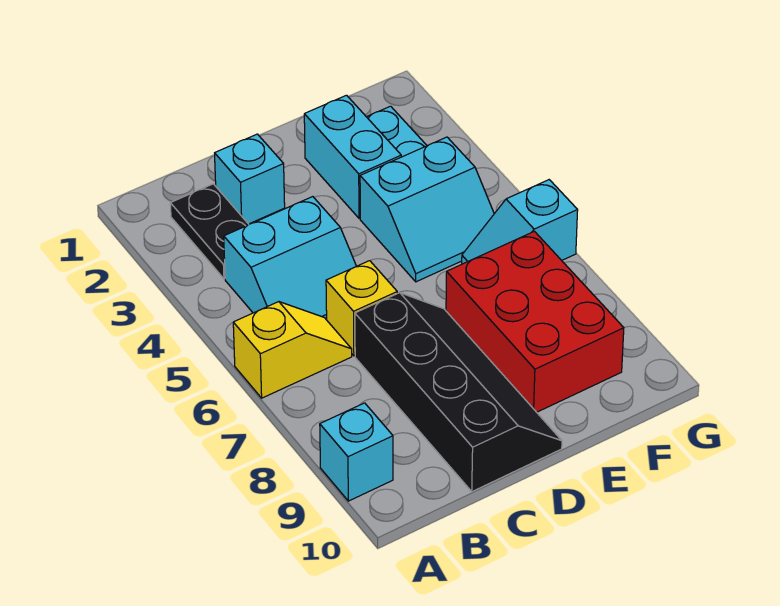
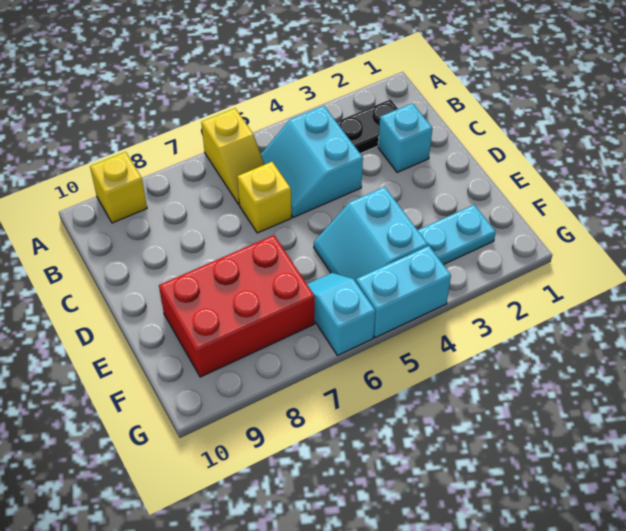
cyan brick A9 level 1 -> yellow brick A9 level 1
black slope C7:D10 level 1 top C -> none
cyan brick E2:E3 level 1 -> cyan brick G4:G5 level 1

